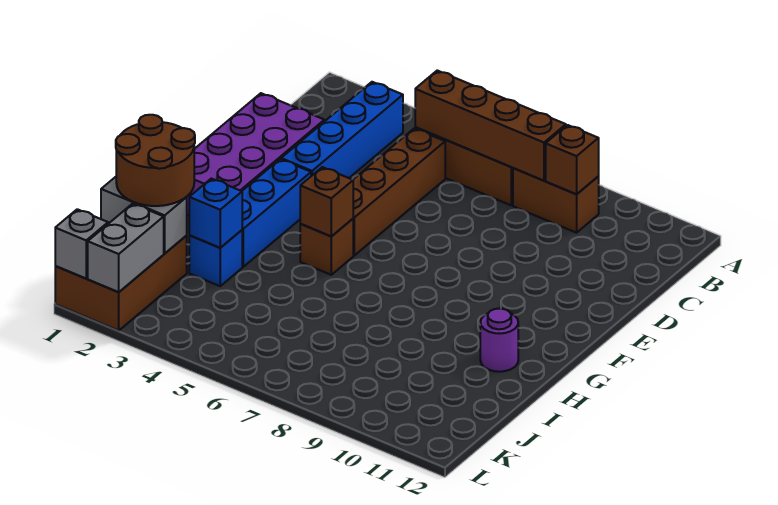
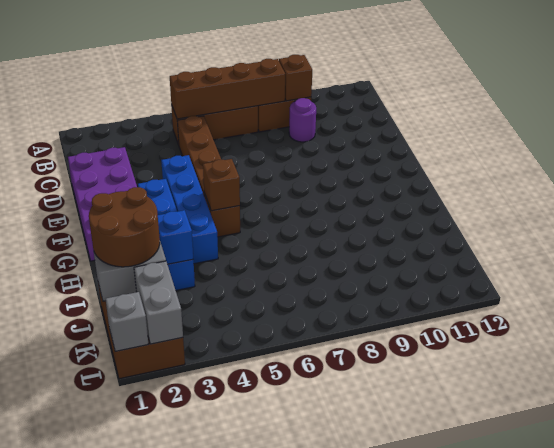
blue brick B3:E3 level 1 -> blue brick E4:H4 level 1
purple round brick H11 level 1 -> purple round brick C9 level 1

